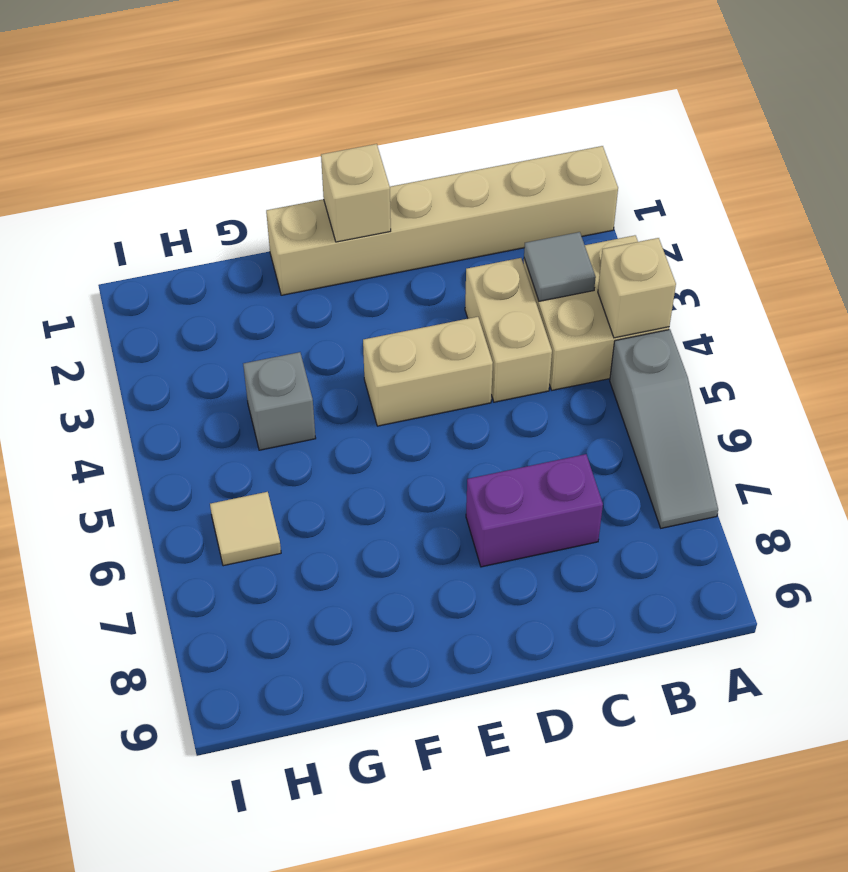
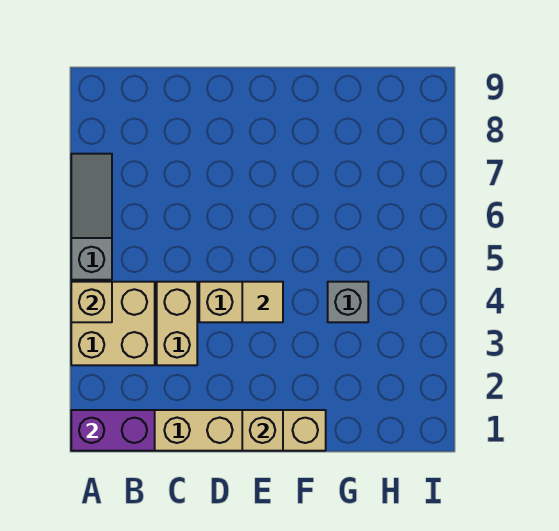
grey tile B3 level 2 -> none
purple brick C7:D7 level 1 -> purple brick A1:B1 level 2
tan tile H6 level 1 -> tan tile E4 level 2

